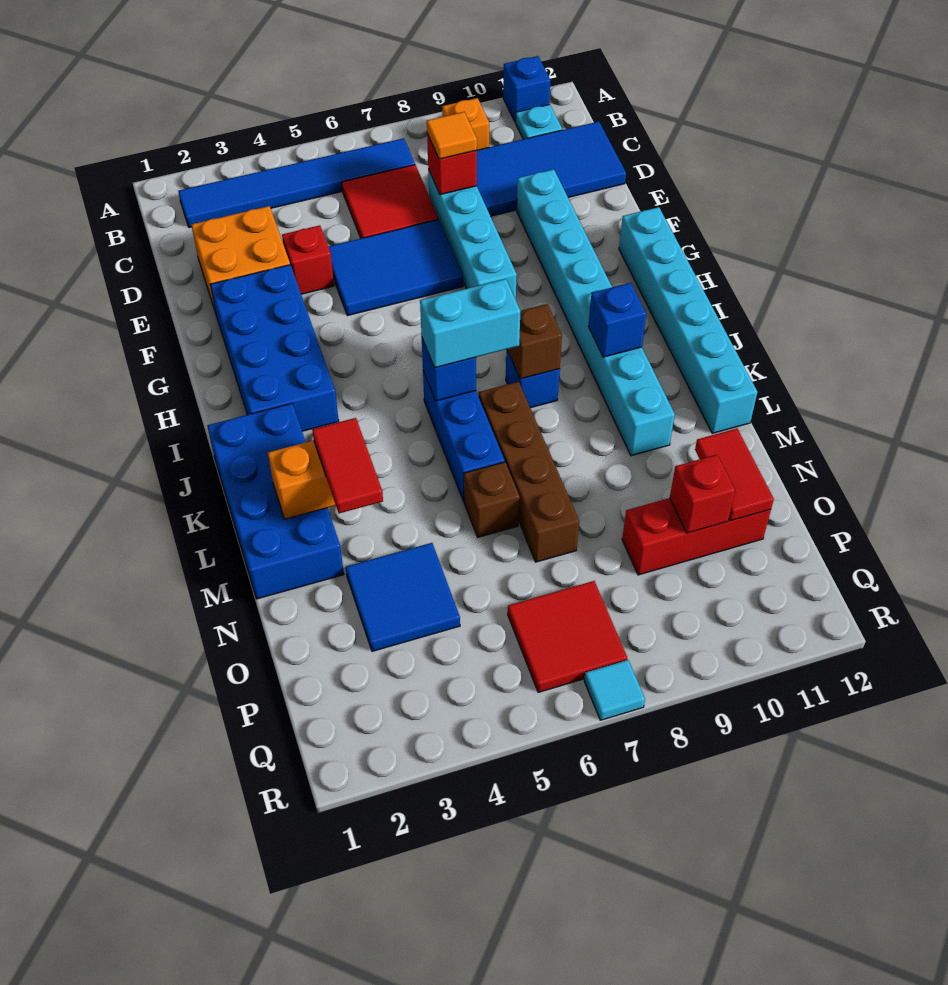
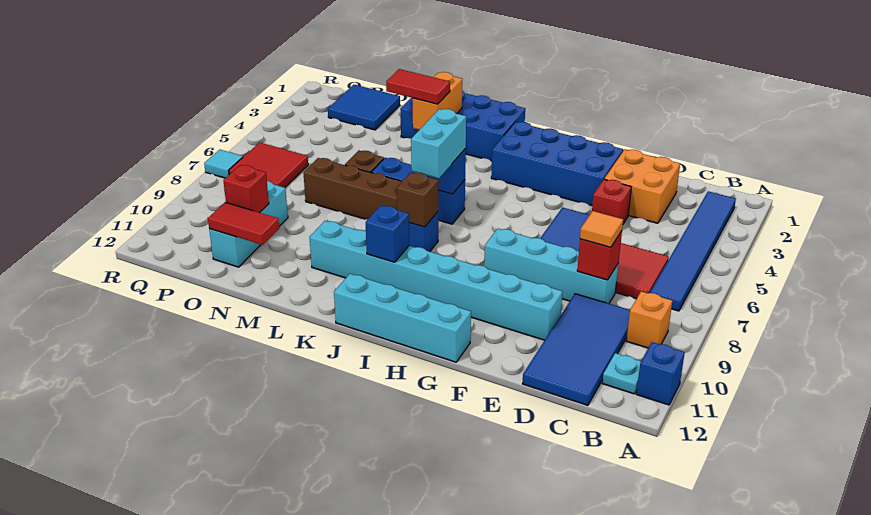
cyan brick G12:L12 level 1 -> cyan brick G12:J12 level 1
blue tile N3:O4 level 1 -> blue tile O1:P2 level 1
red brick O9:O11 level 1 -> cyan brick O9:O11 level 1

